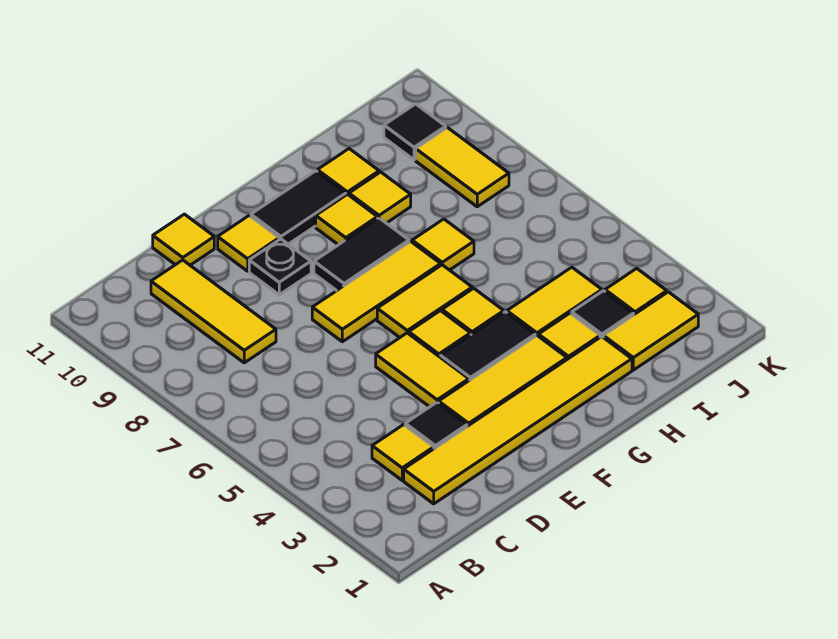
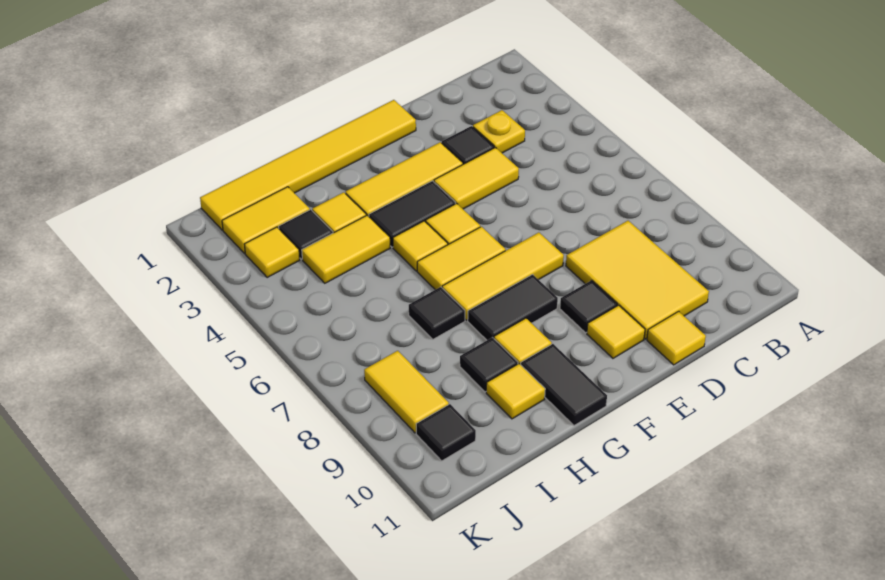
yellow tile C2:H2 level 1 -> yellow tile E1:J1 level 1
yellow tile C3 level 1 -> yellow plate C3 level 1
yellow tile C8:C10 level 1 -> yellow tile C8:D10 level 1
yellow tile E4:E5 level 1 -> yellow tile D4:E4 level 1
black plate E9 level 1 -> black tile E9 level 1
black tile F10:G10 level 1 -> black tile G10:G11 level 1
yellow tile H7 level 1 -> black tile H7 level 1
yellow tile H9 level 1 -> black tile H9 level 1

